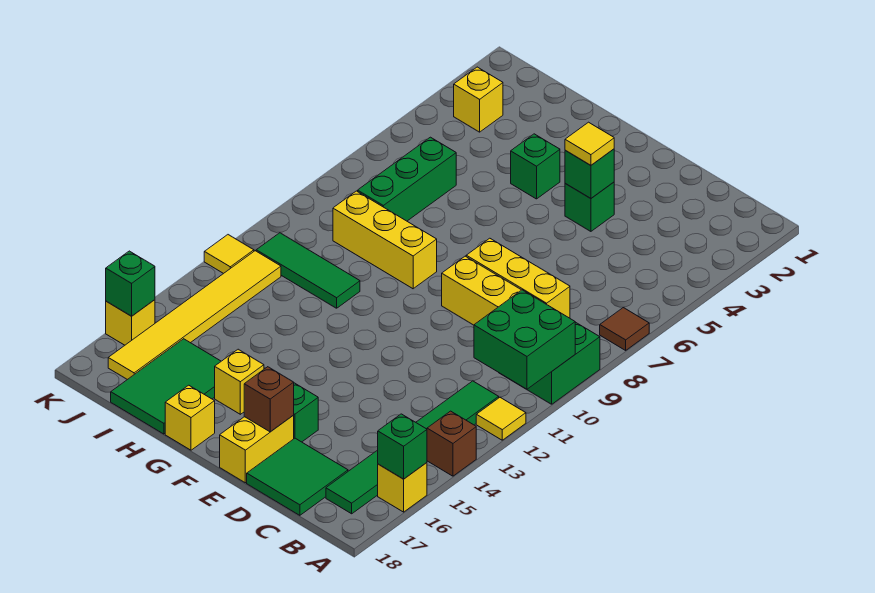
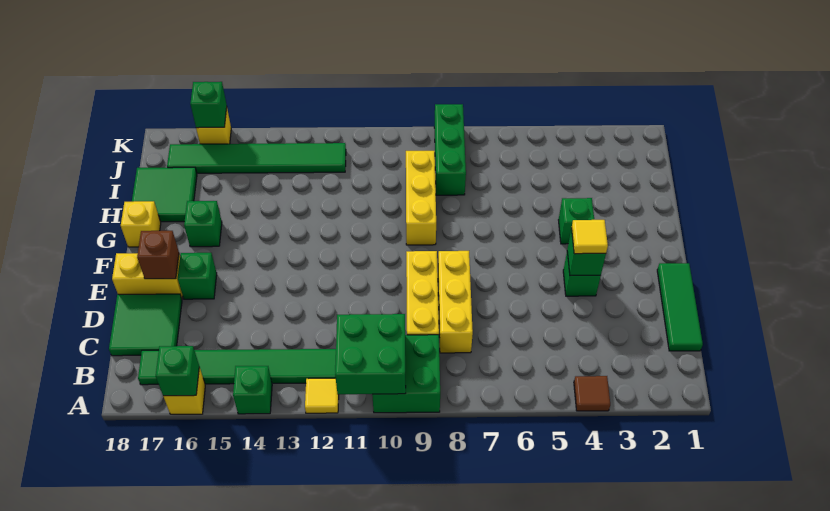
brown tile A7 level 1 -> brown tile A4 level 1
brown brick A14 level 1 -> green brick A14 level 1
yellow brick G16 level 1 -> green brick G16 level 1
green tile H11:J11 level 1 -> green tile C1:E1 level 1
green tile H16:I18 level 1 -> green tile H17:I18 level 1
green brick I6:I8 level 1 -> green brick I8:K8 level 1
yellow brick J3 level 1 -> none
yellow tile J12:J17 level 1 -> green tile J12:J17 level 1
yellow tile K12 level 1 -> none

